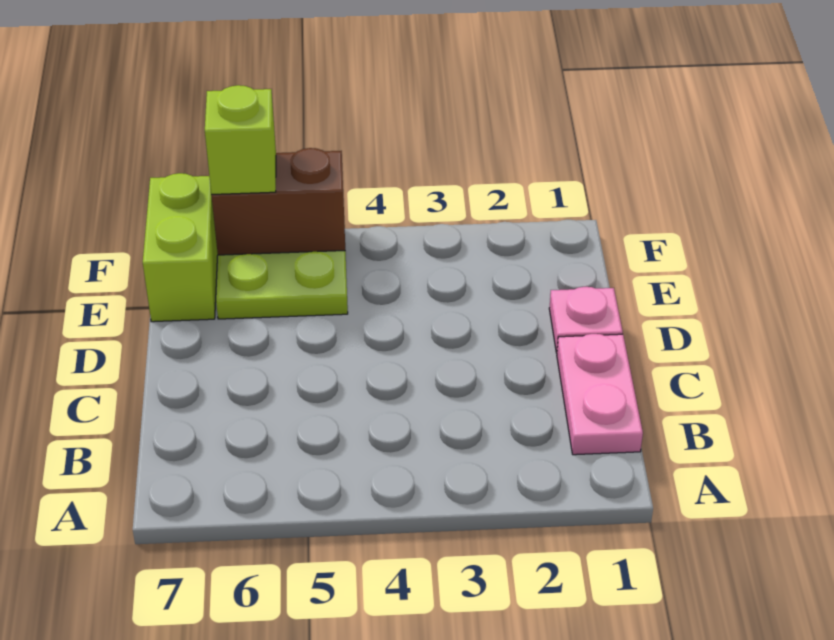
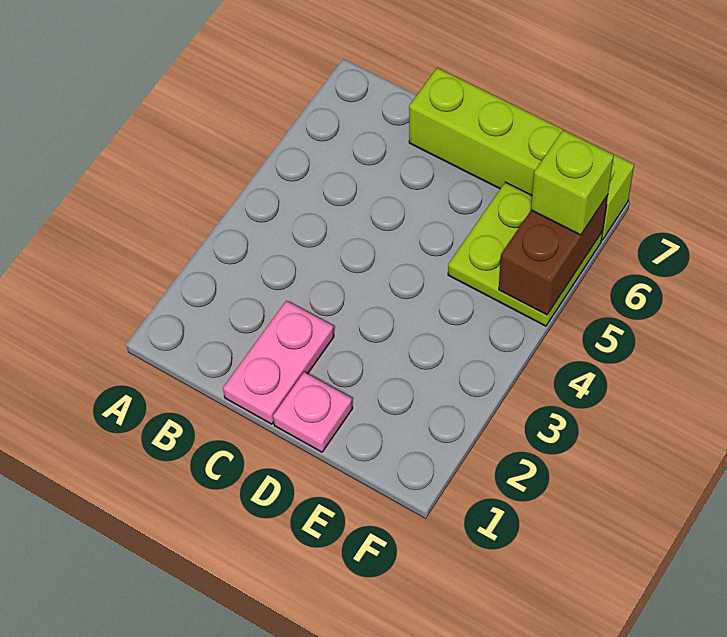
pink plate B1:C1 level 1 -> pink plate C1:C2 level 1
lime brick E7:F7 level 1 -> lime brick C7:F7 level 1

